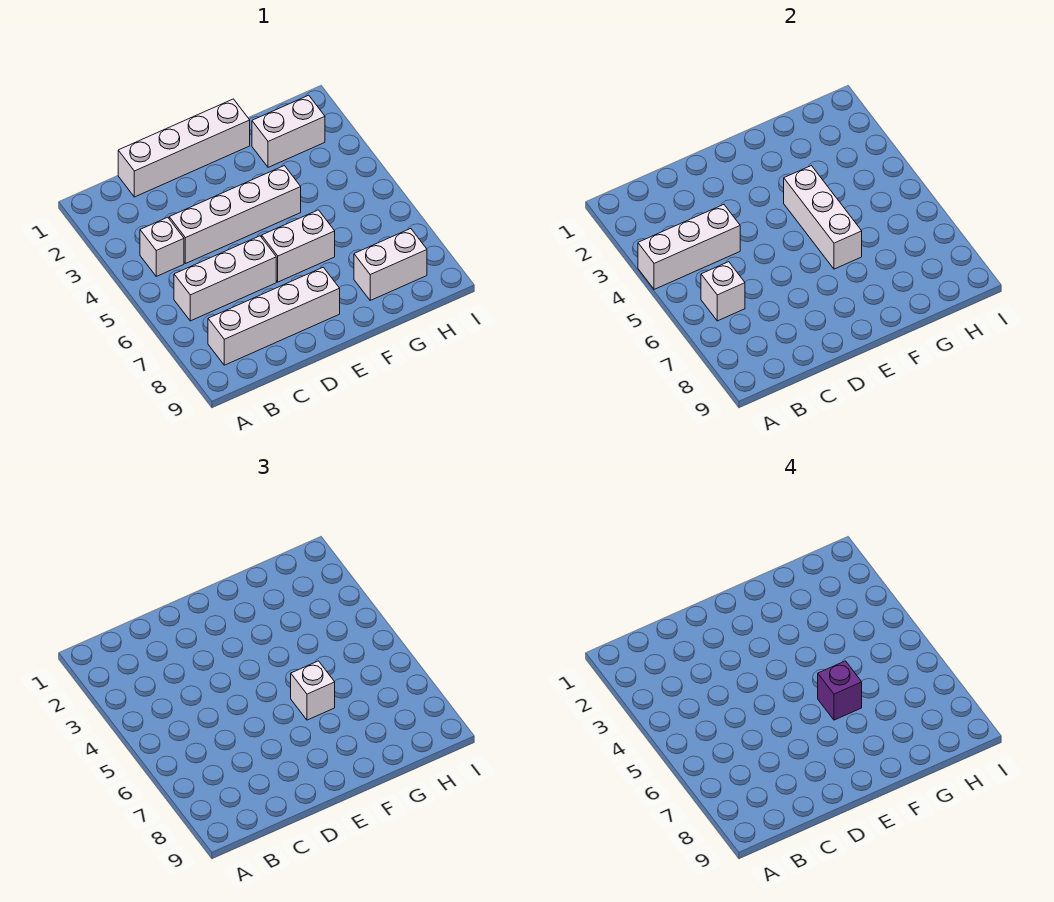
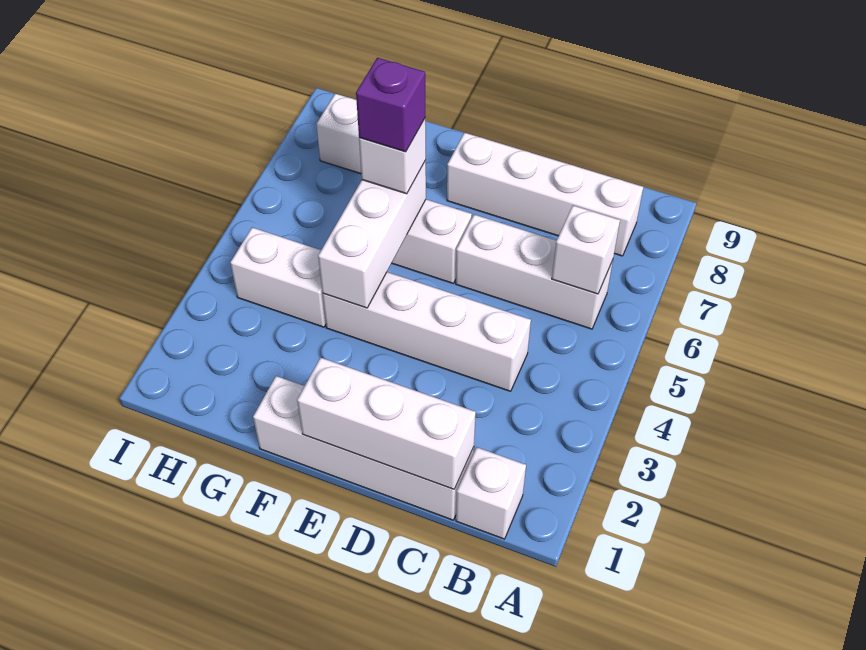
white brick A4:C4 level 2 -> white brick C1:E1 level 2
white brick B4 level 1 -> white brick B1 level 1
white brick G2:H2 level 1 -> white brick G4:H4 level 1

